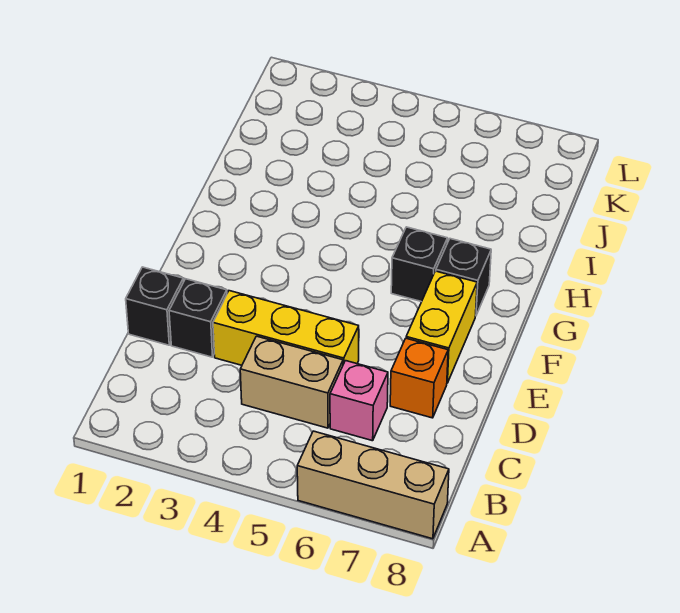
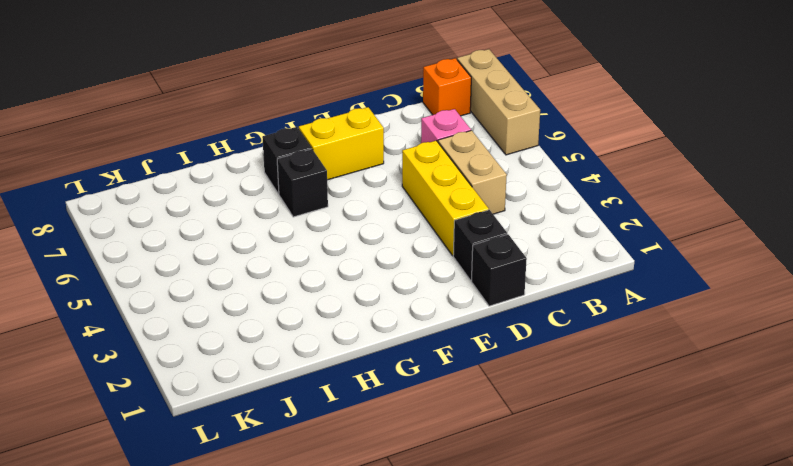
orange brick D7 level 1 -> orange brick B8 level 1

